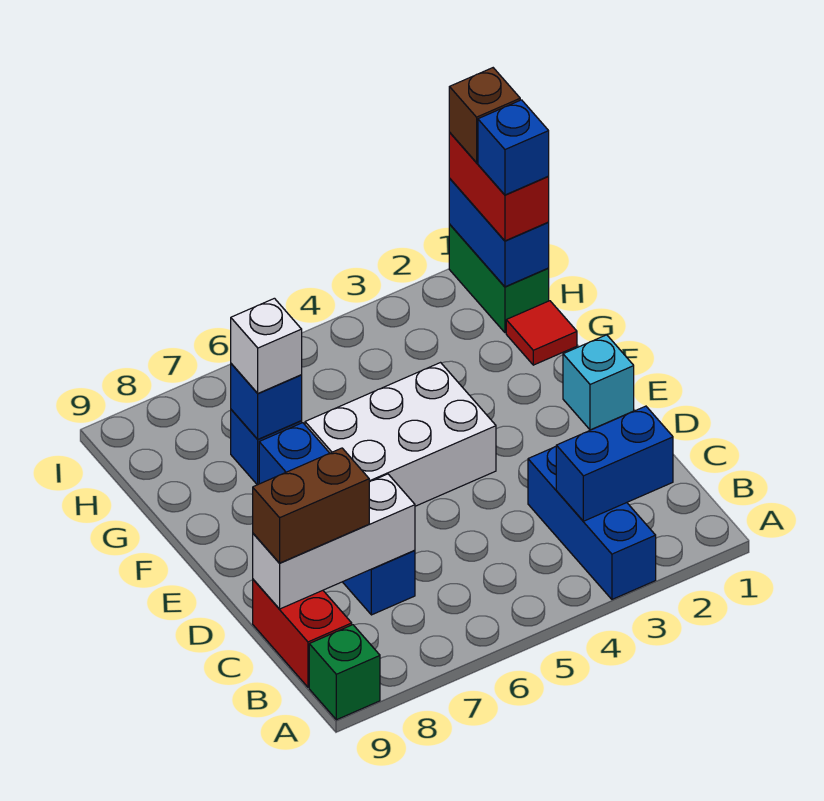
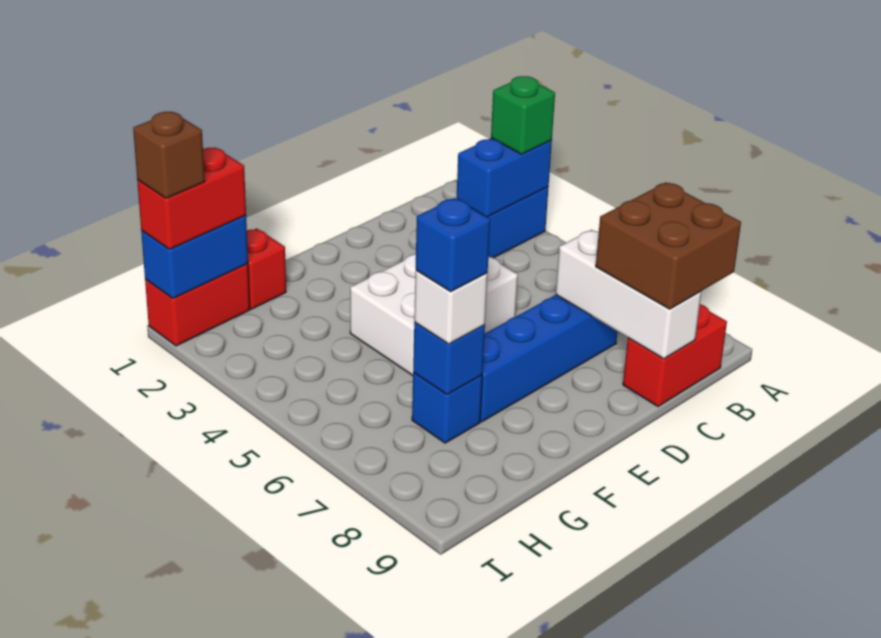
green brick A9 level 1 -> green brick A3 level 3
blue brick B2:B3 level 2 -> blue brick A3:B3 level 2
brown brick C8:C9 level 3 -> brown brick B8:C9 level 3
cyan brick E1 level 1 -> none
white brick E4:F6 level 1 -> white brick D4:F5 level 1
red tile G1 level 1 -> red brick G1 level 1
green brick H1:I1 level 1 -> red brick H1:I1 level 1
blue brick H1 level 4 -> blue brick G7 level 4

